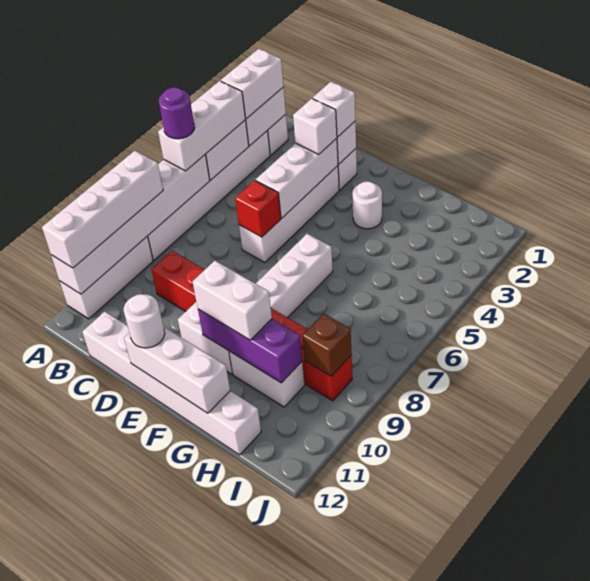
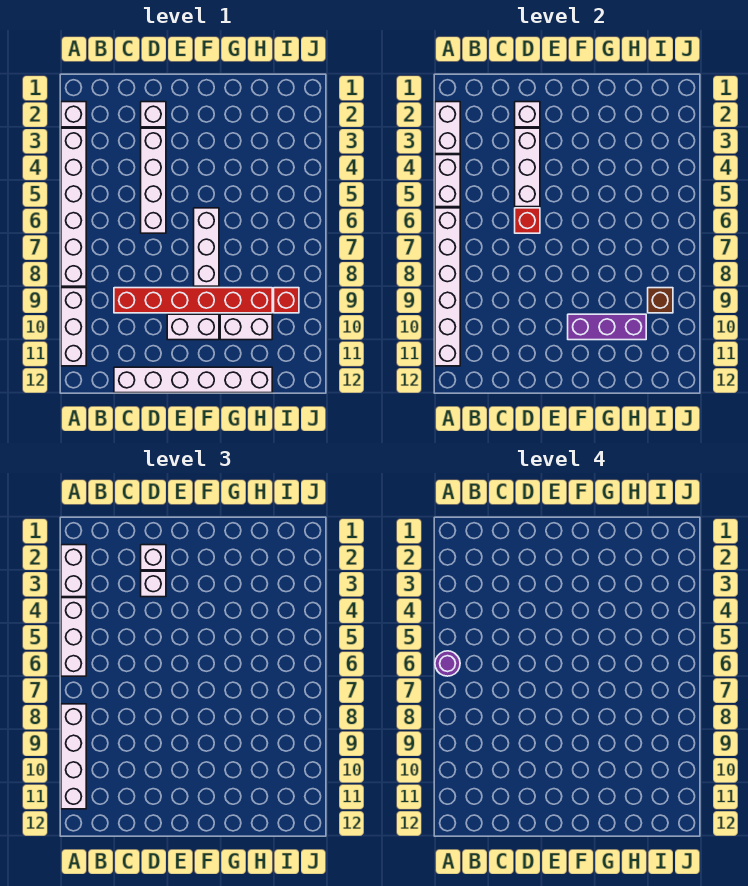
white brick E12:G12 level 2 -> none
white round brick E12 level 3 -> none
white round brick F3 level 1 -> none
white brick F10:G10 level 3 -> none

